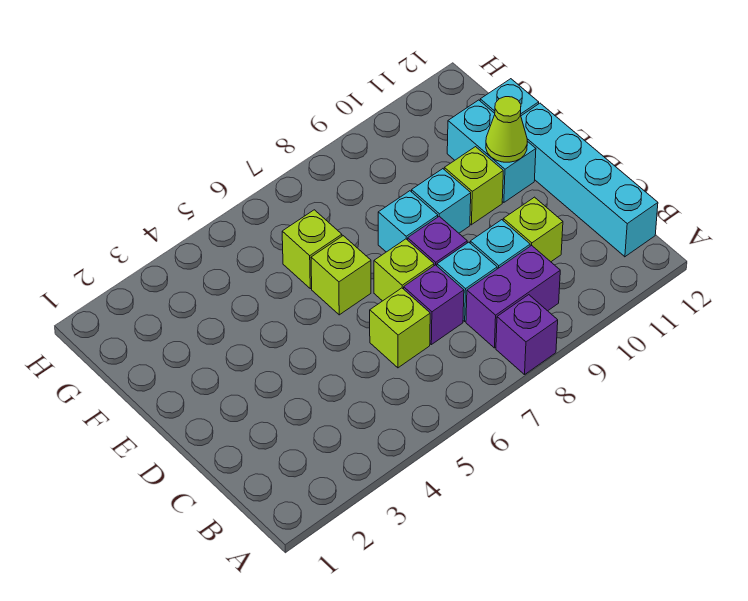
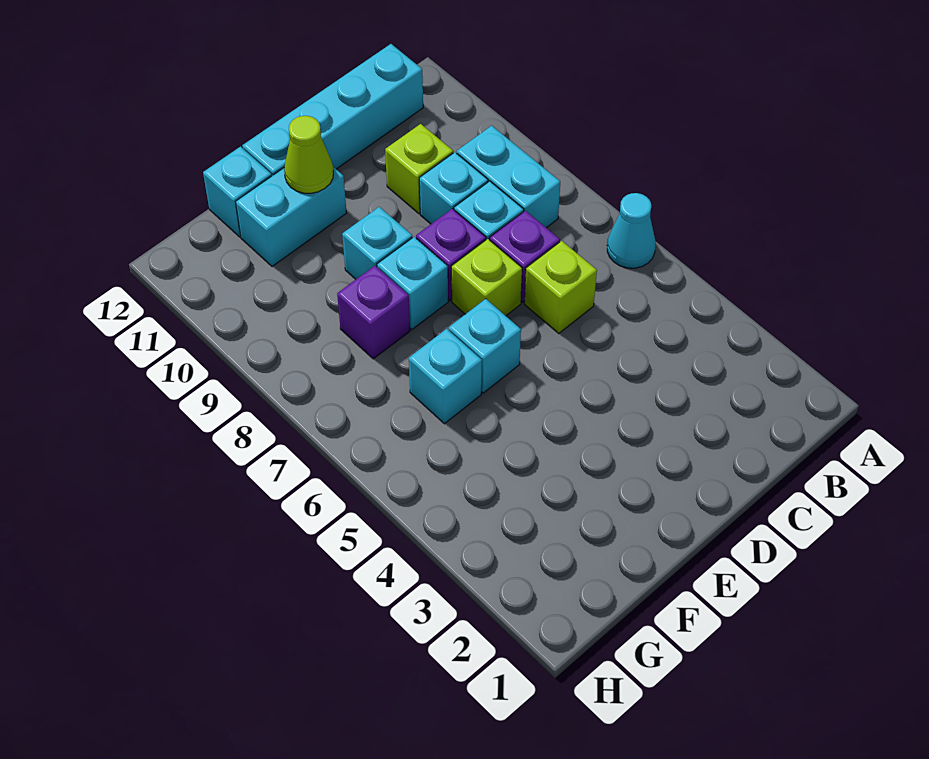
none -> cyan cone A6 level 1
purple brick A8 level 1 -> purple brick F8 level 1
purple brick B8:B9 level 1 -> cyan brick B8:B9 level 1
lime brick E6 level 1 -> cyan brick E6 level 1
lime brick E10 level 1 -> none
lime brick F6 level 1 -> cyan brick F6 level 1

